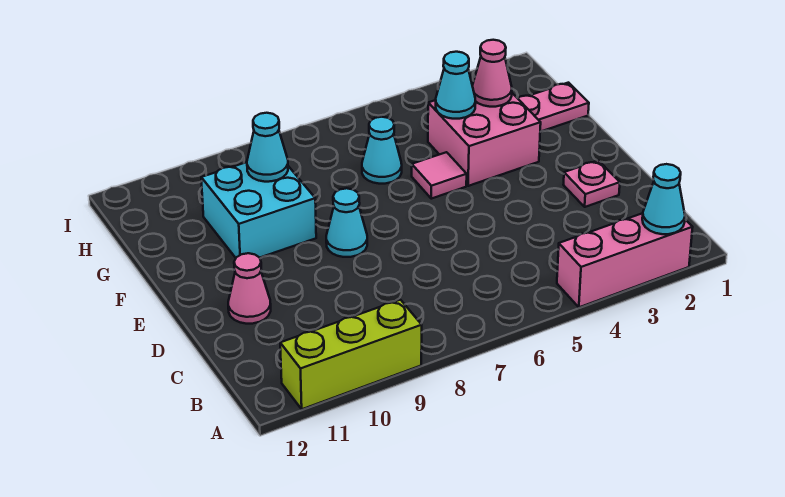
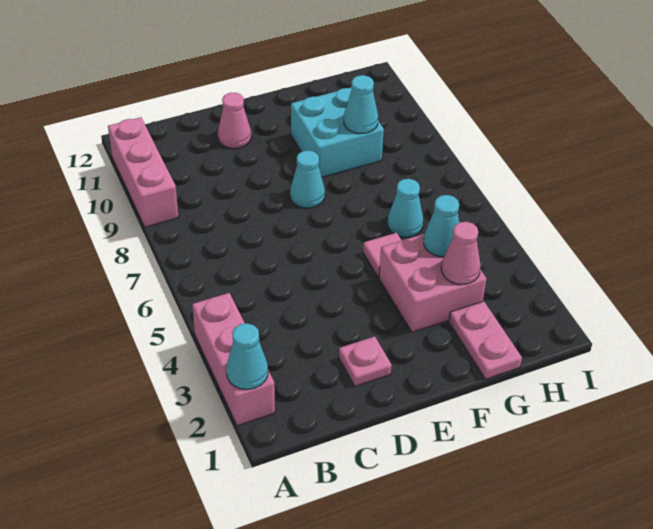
lime brick A9:A11 level 1 -> pink brick A9:A11 level 1

